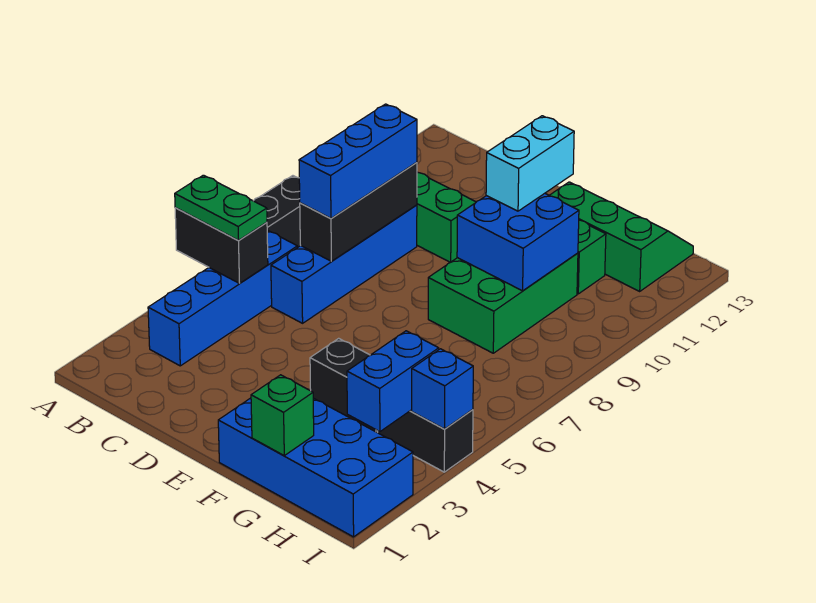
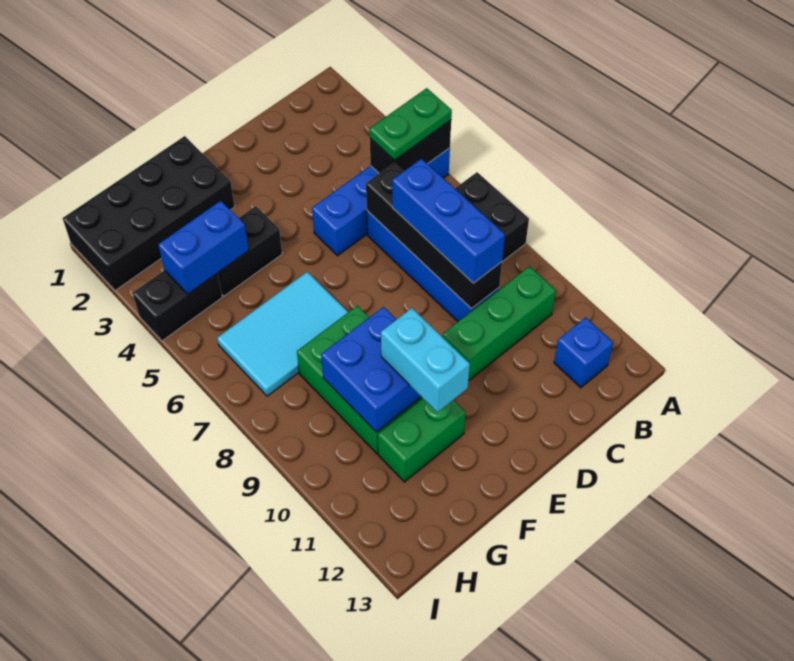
blue brick B3:B6 level 1 -> blue brick A5:D5 level 1
black brick C7:C9 level 2 -> black brick C6:C9 level 2
blue brick F1:I2 level 1 -> black brick F1:I2 level 1
none -> cyan tile F6:H7 level 1
green slope F12:H13 level 1 top 12 -> none
green brick G1 level 2 -> none
blue brick H3:H4 level 2 -> blue brick G4:H4 level 2
blue brick I4 level 2 -> blue brick B12 level 1

